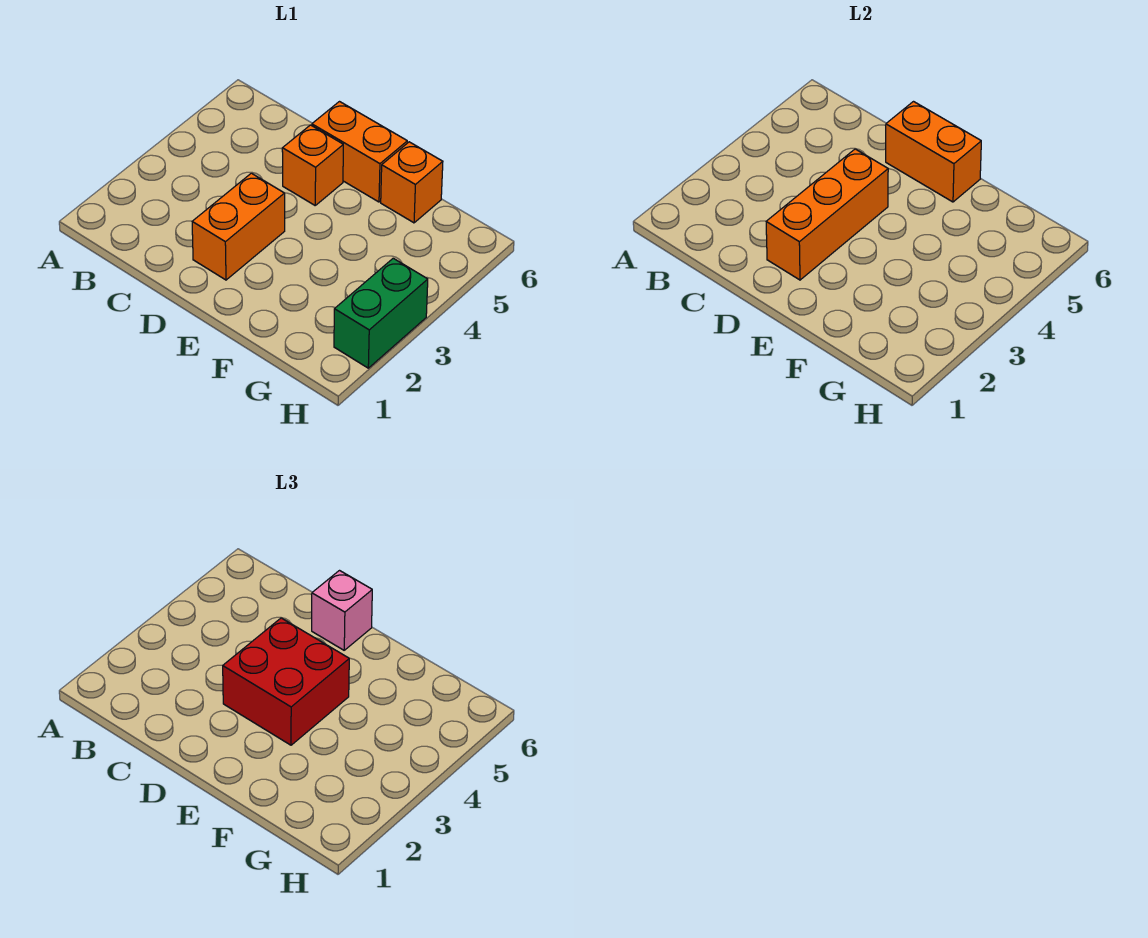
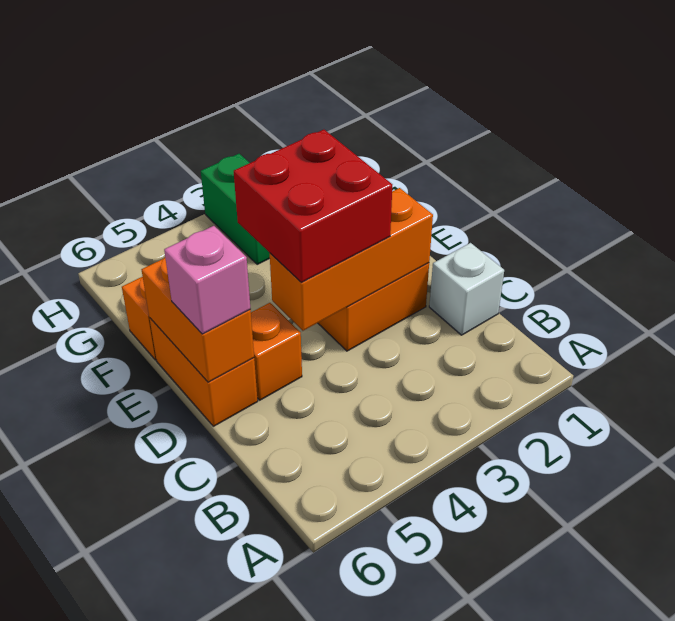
none -> white brick C1 level 1
green brick H2:H3 level 1 -> green brick G3:H3 level 1

